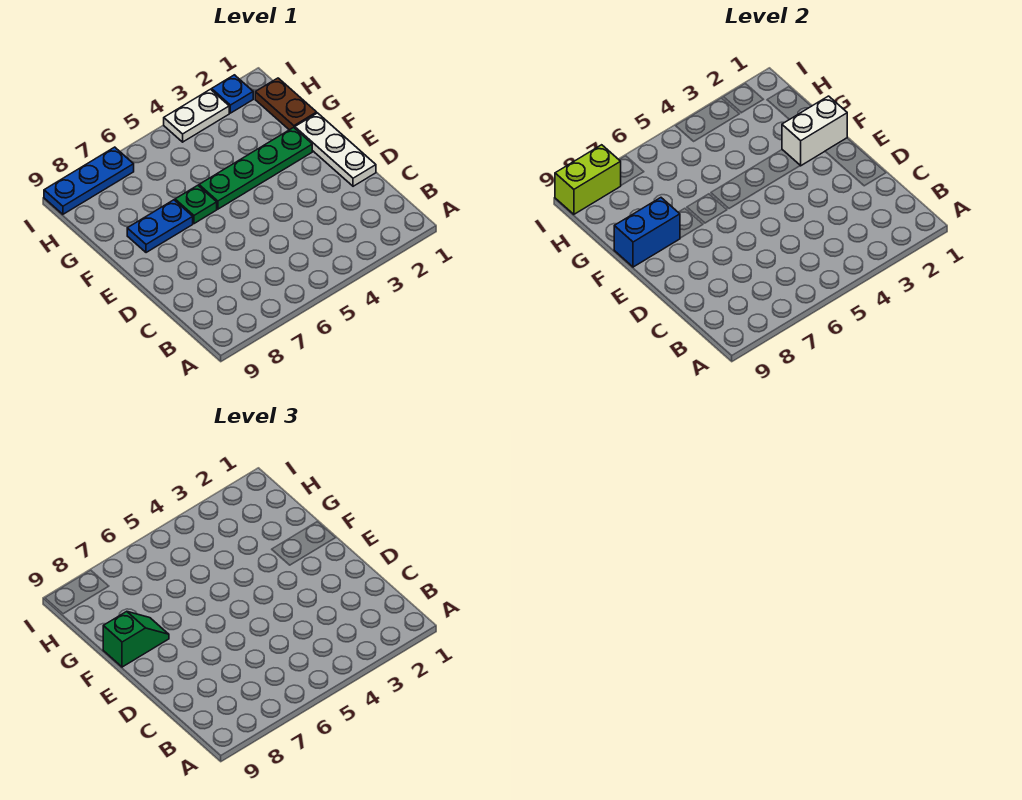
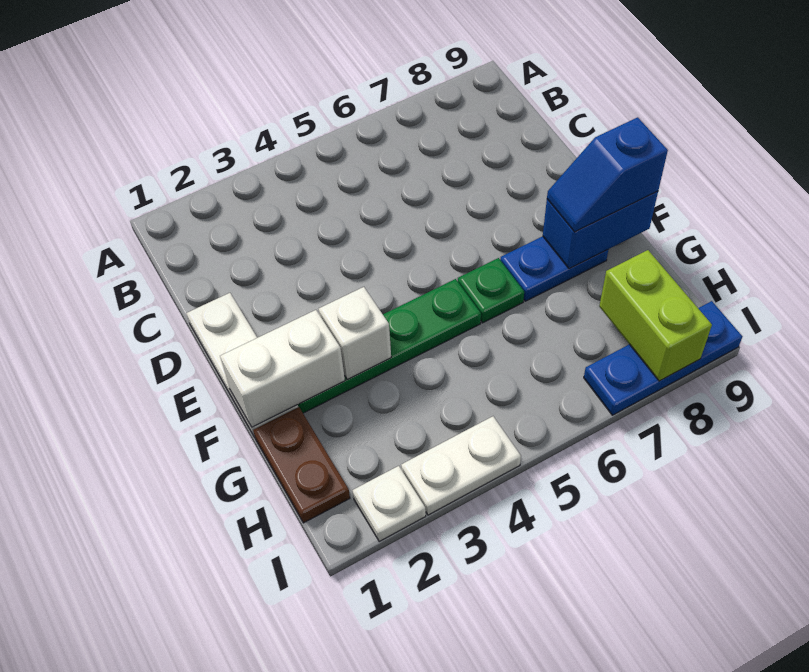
none -> white brick F3 level 2
green slope F8:F9 level 3 top 9 -> blue slope F8:F9 level 3 top 9
blue plate I2 level 1 -> white plate I2 level 1
lime brick I8:I9 level 2 -> lime brick H8:I8 level 2

